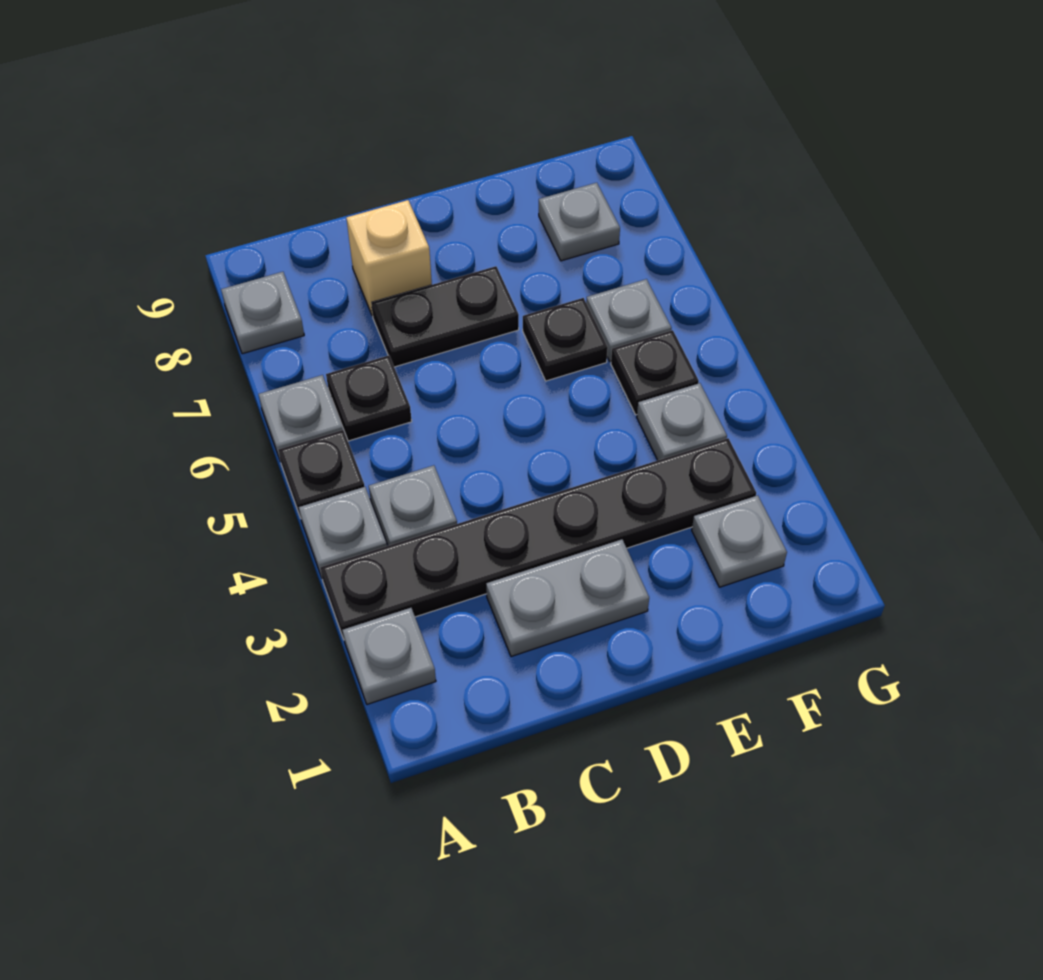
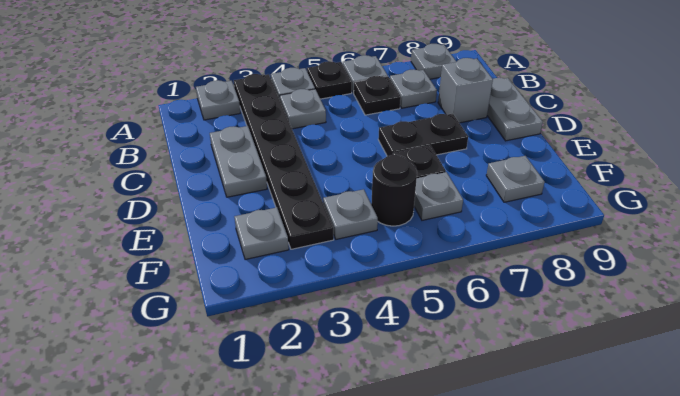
none -> grey plate B7 level 1
black plate C7:D7 level 1 -> black plate D6:D7 level 1
tan brick C8 level 1 -> grey brick C8 level 1
none -> grey plate C9:D9 level 1
black plate F5 level 1 -> black round brick F5 level 1

